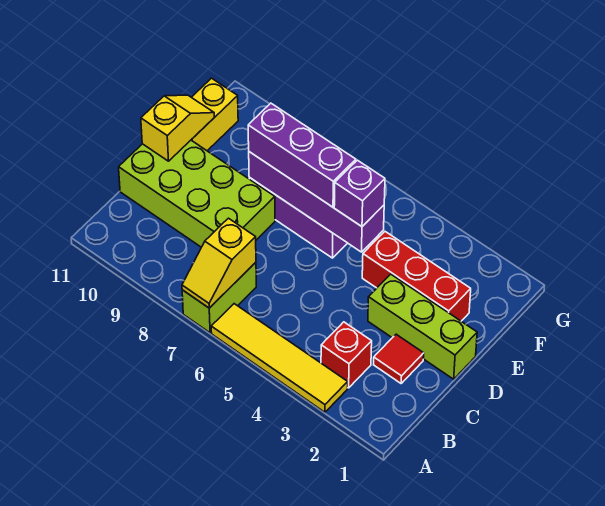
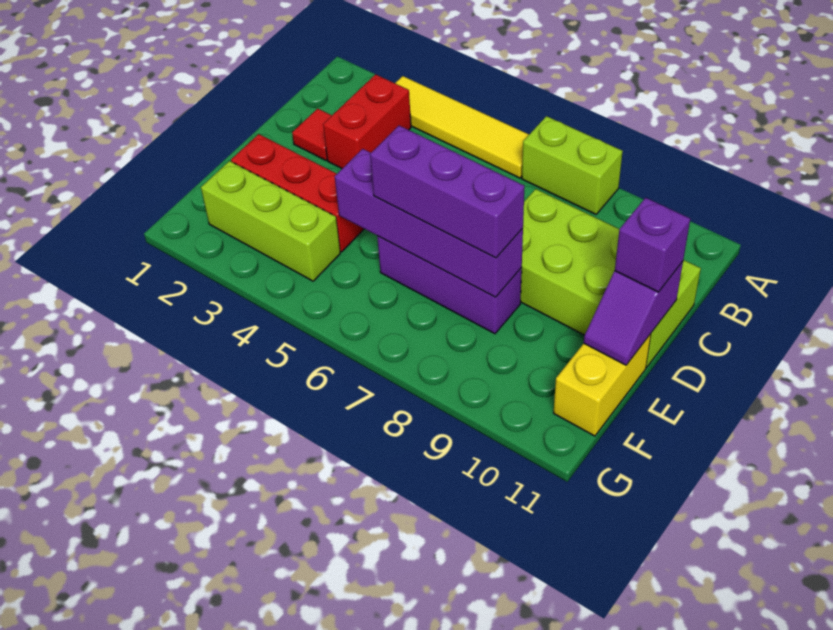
lime brick A7:B7 level 1 -> lime brick A7:A8 level 1
yellow slope A7:B7 level 2 top B -> none
red brick B3 level 1 -> red brick B3:C3 level 1
lime brick D1:D3 level 1 -> lime brick F2:F4 level 1
yellow slope D11:E11 level 2 top D -> purple slope D11:E11 level 2 top D
purple brick E5 level 3 -> purple brick D11 level 3

